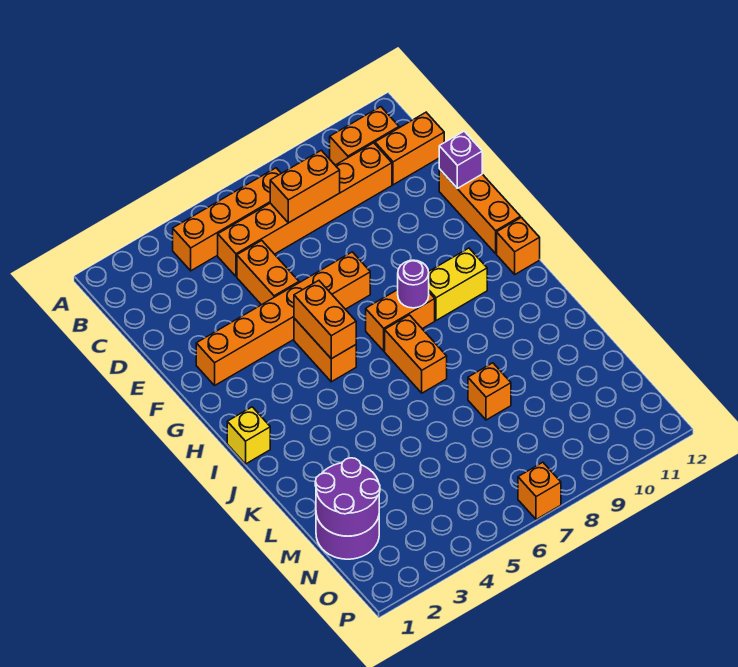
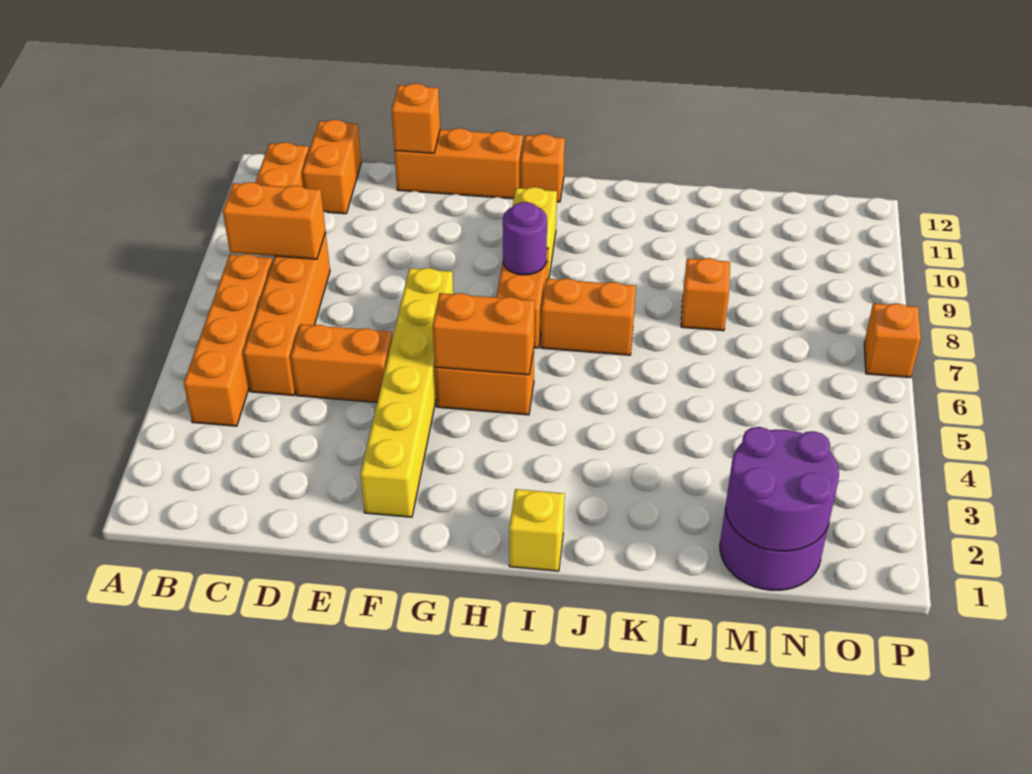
orange brick C5:C10 level 1 -> orange brick C5:C8 level 1
orange brick C7:C8 level 2 -> orange brick B8:C8 level 2
purple brick E12 level 2 -> orange brick E12 level 2
orange brick F2:F7 level 1 -> yellow brick F2:F7 level 1

